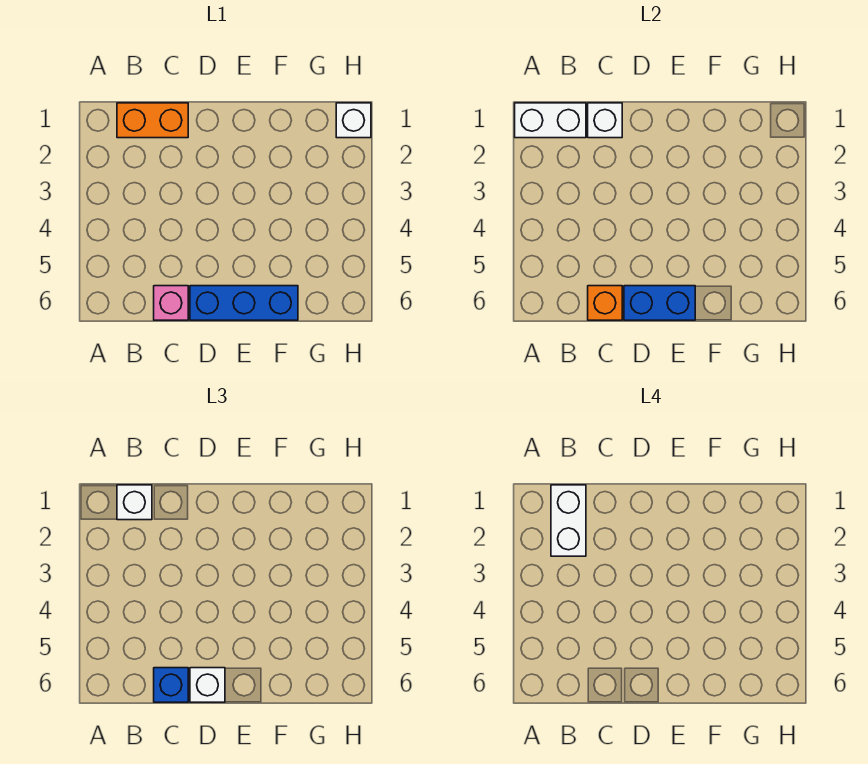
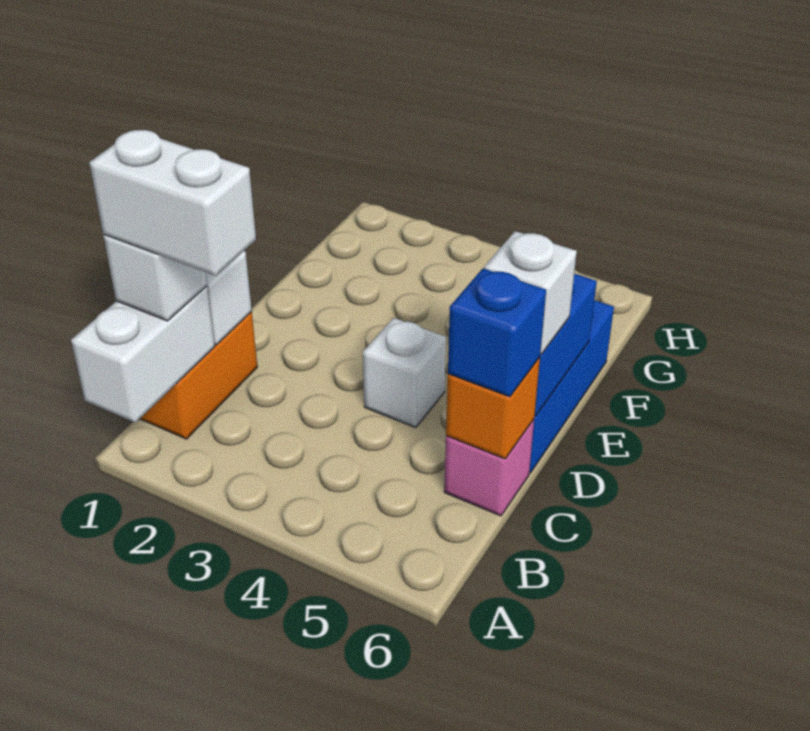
white brick H1 level 1 -> white brick D4 level 1

